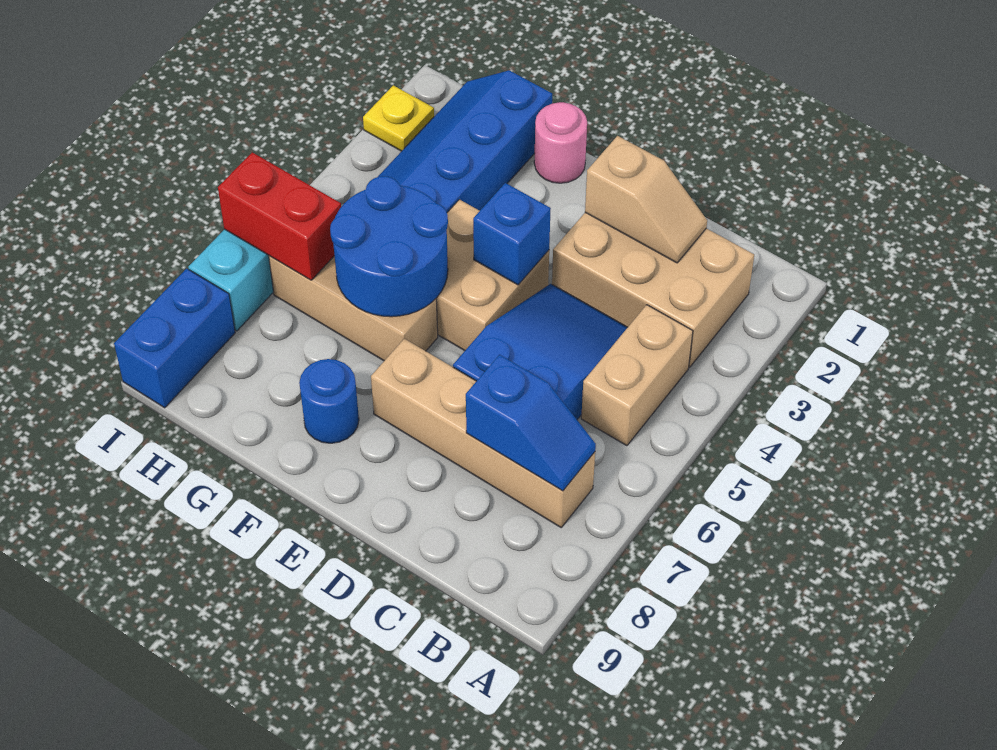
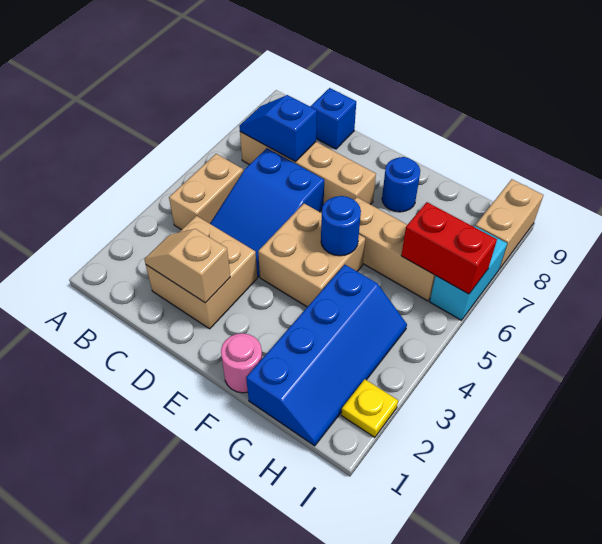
tan brick B2:D3 level 1 -> tan brick C2:D3 level 1
blue brick E4 level 2 -> blue brick C9 level 1
blue round brick F5:G6 level 2 -> blue round brick F5 level 2
blue brick I8:I9 level 1 -> tan brick I8:I9 level 1

